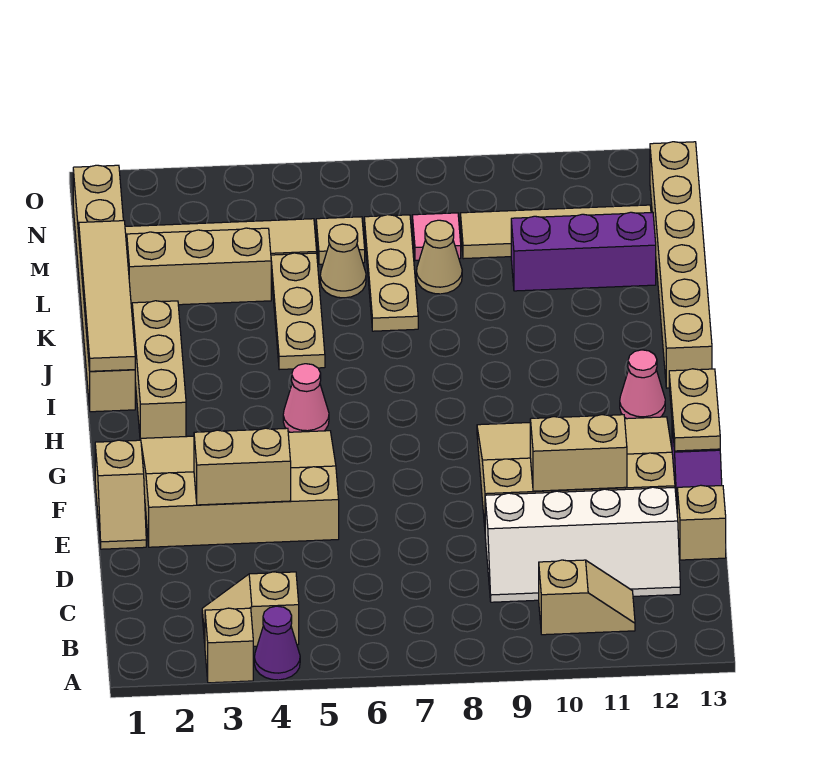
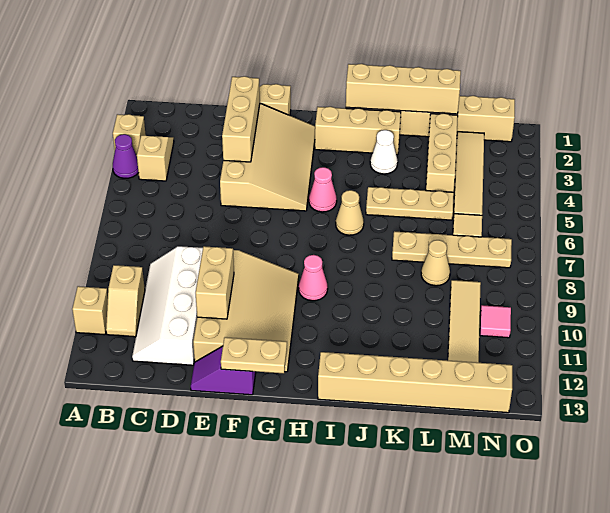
tan brick D13 level 1 -> tan brick A11 level 1
tan brick E3:E4 level 2 -> tan brick E2:E4 level 2
pink cone H12 level 1 -> pink cone H9 level 1
tan tile I1:L1 level 2 -> tan brick I1:L1 level 2
none -> white cone J3 level 1
tan plate K7:M7 level 1 -> tan plate K7:N7 level 1
tan cone L6 level 1 -> tan cone I6 level 1
purple brick L10:L12 level 1 -> none
pink tile M8 level 1 -> pink tile N10 level 1

